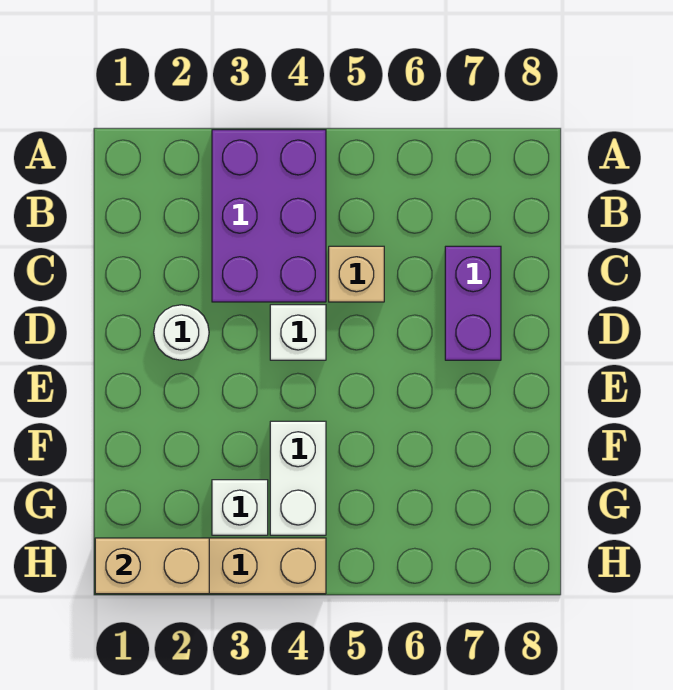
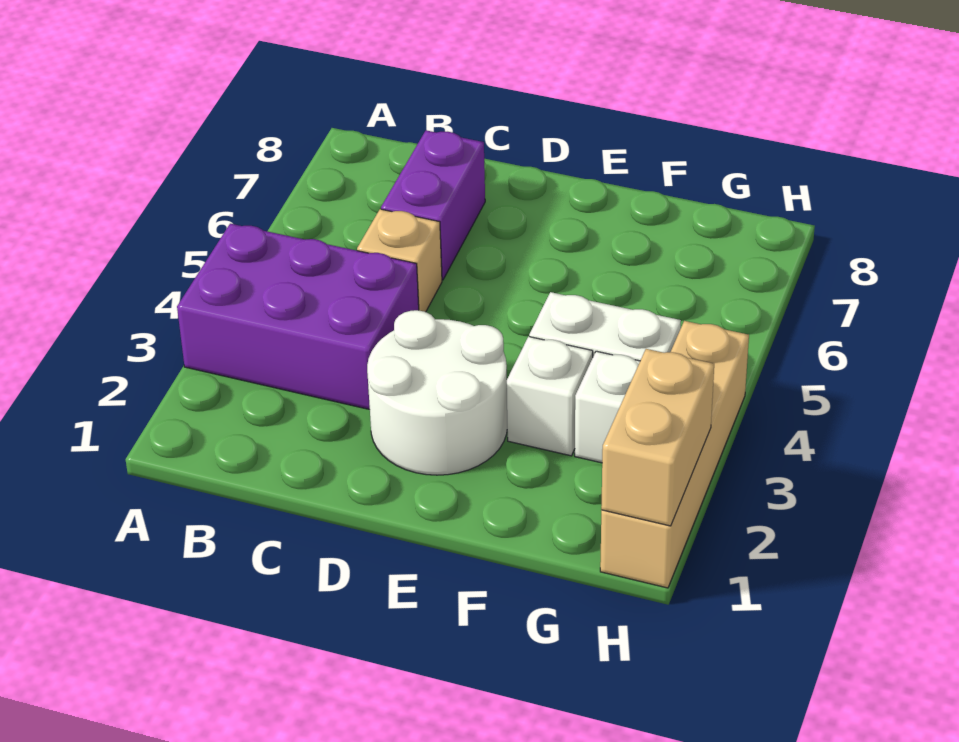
purple brick C7:D7 level 1 -> purple brick C6:C7 level 1
white round brick D2 level 1 -> white round brick D2:E3 level 1
white brick D4 level 1 -> white brick F3 level 1

